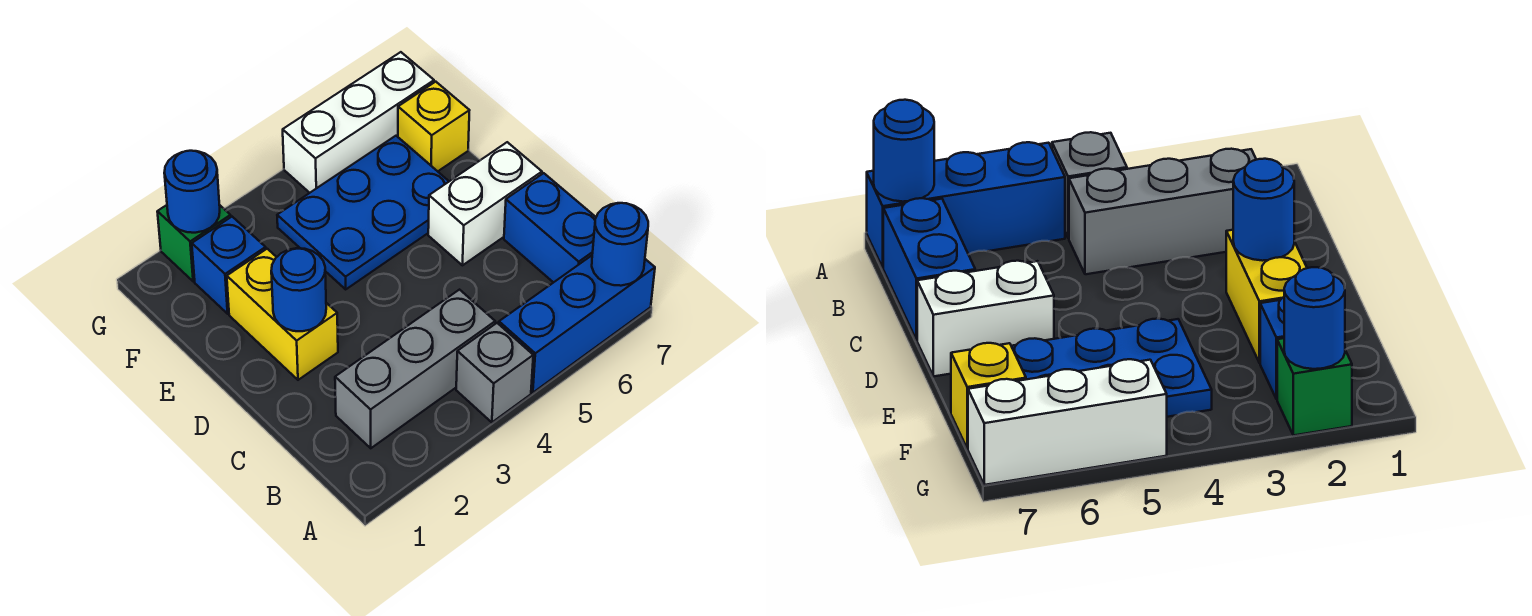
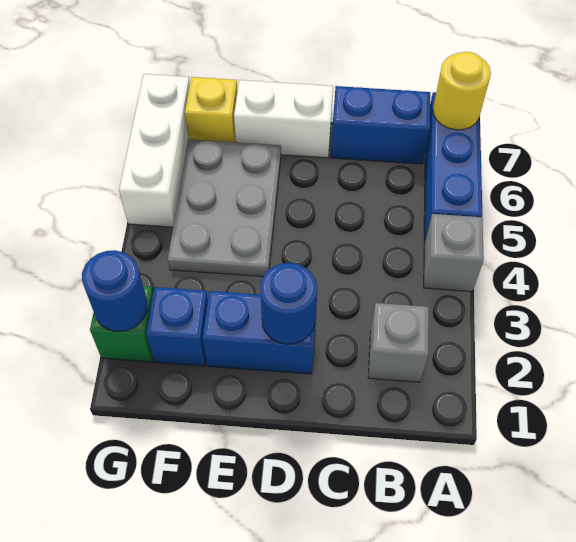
blue round brick A7 level 2 -> yellow round brick A7 level 2
grey brick B2:B4 level 1 -> grey brick B2 level 1
yellow brick D2:E2 level 1 -> blue brick D2:E2 level 1
white brick D6:D7 level 1 -> white brick D7:E7 level 1
blue plate E4:F6 level 1 -> grey plate E4:F6 level 1

